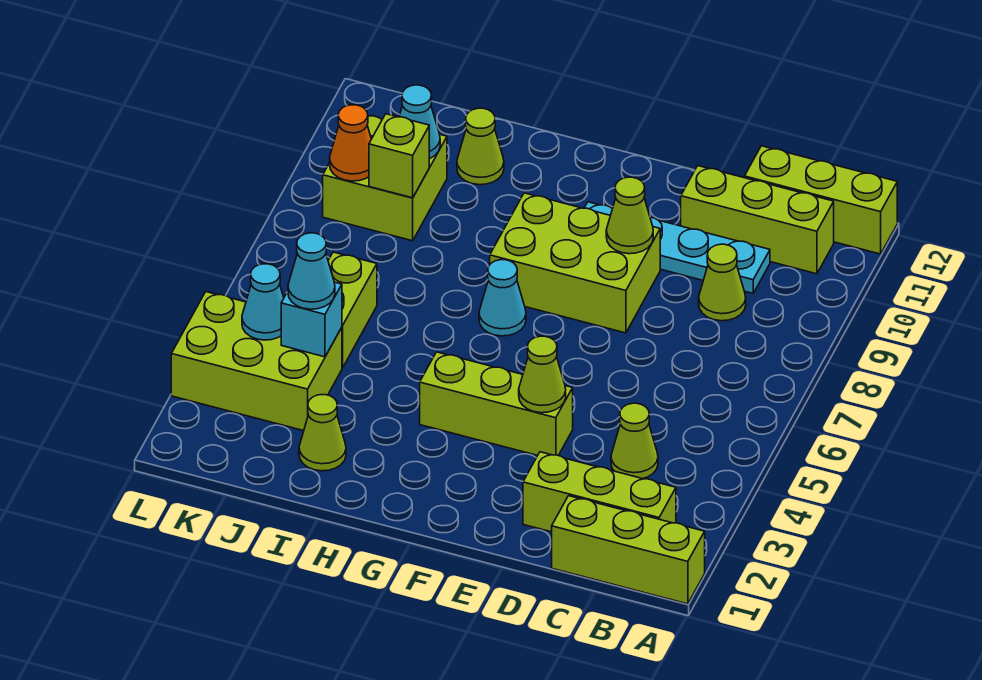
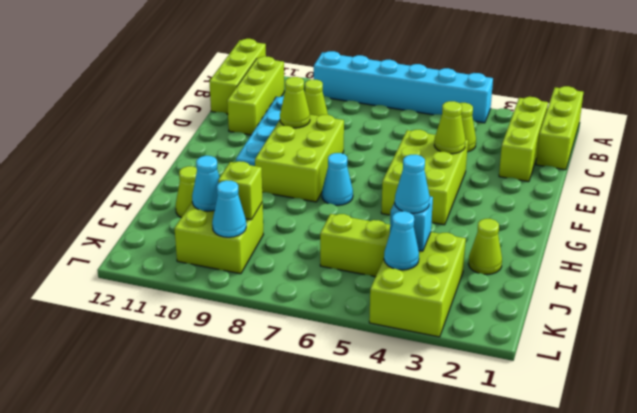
none -> cyan brick A4:A9 level 1
lime brick E4:G4 level 1 -> lime brick E4:G5 level 1
orange cone K9 level 2 -> cyan cone K9 level 2

